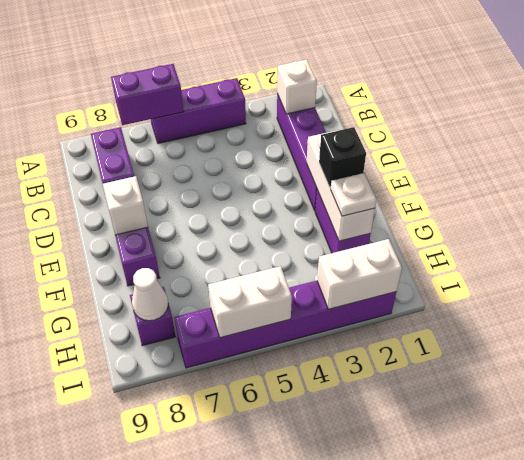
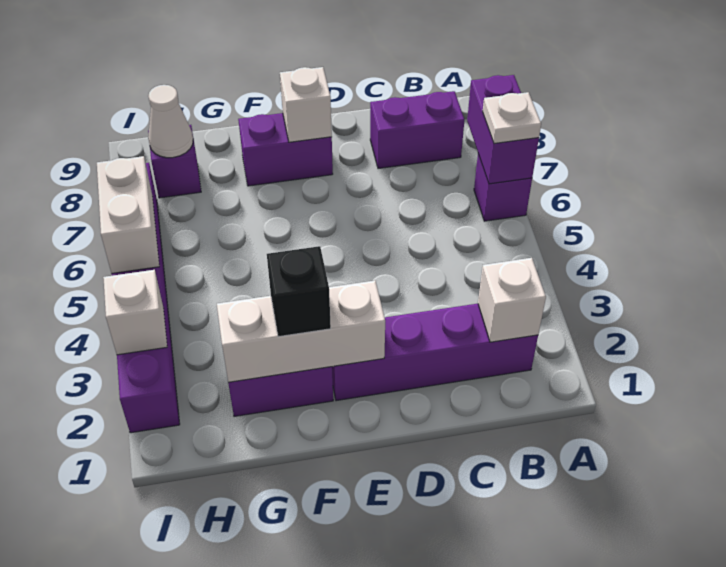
purple brick A4:A6 level 1 -> purple brick A6 level 1
white plate G2 level 3 -> white plate A6 level 3
white brick I2:I3 level 2 -> white brick I3 level 2

